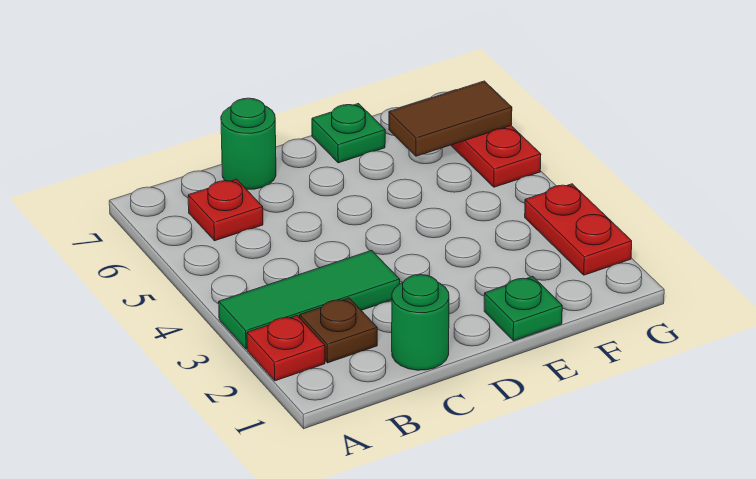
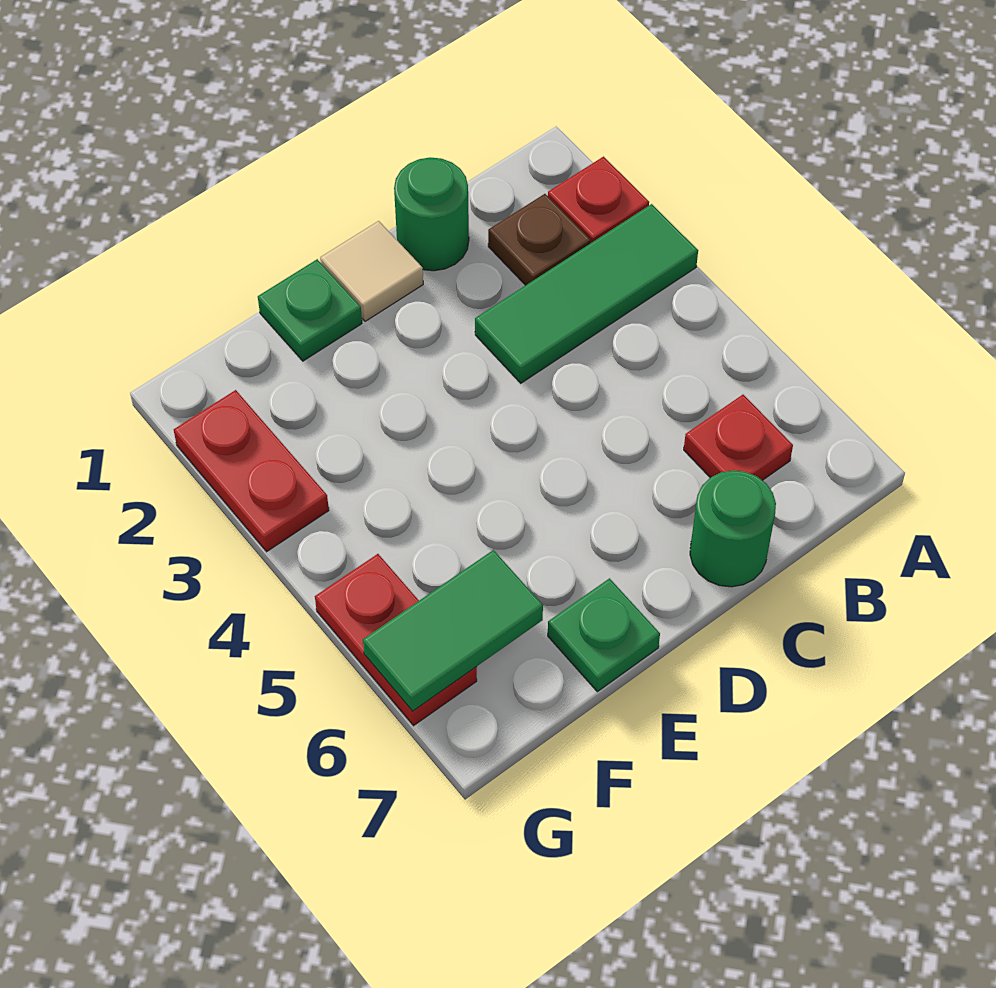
none -> tan tile D1 level 1
brown tile F6:G6 level 2 -> green tile F6:G6 level 2

